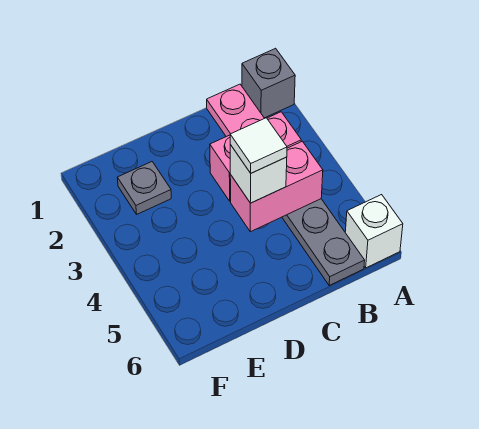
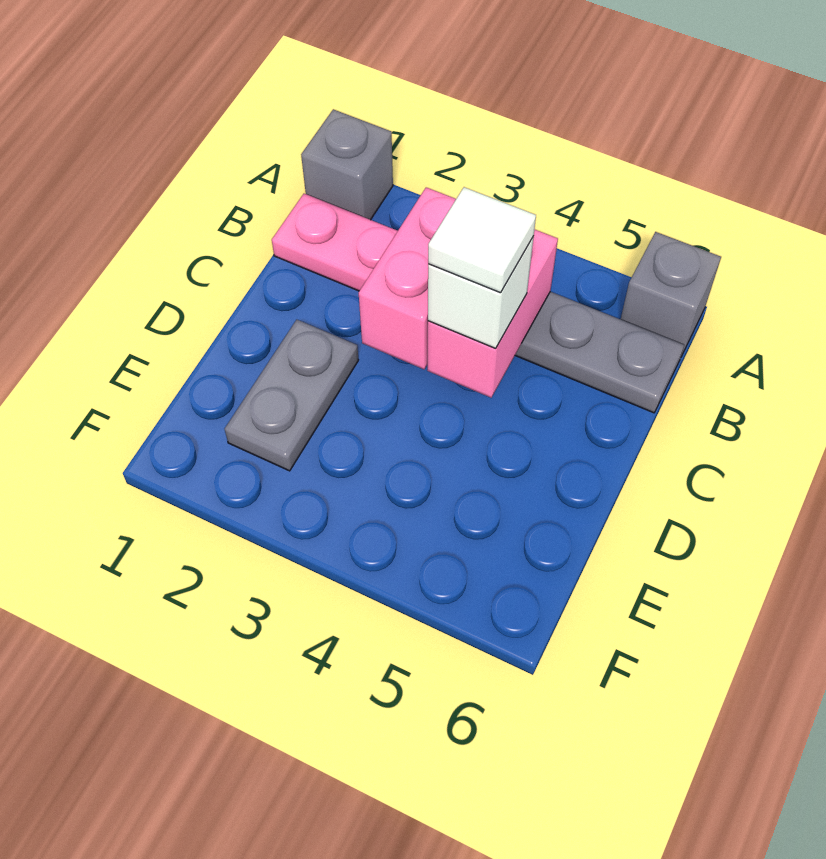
white brick A6 level 1 -> grey brick A6 level 1
grey plate E2 level 1 -> grey plate D2:E2 level 1

